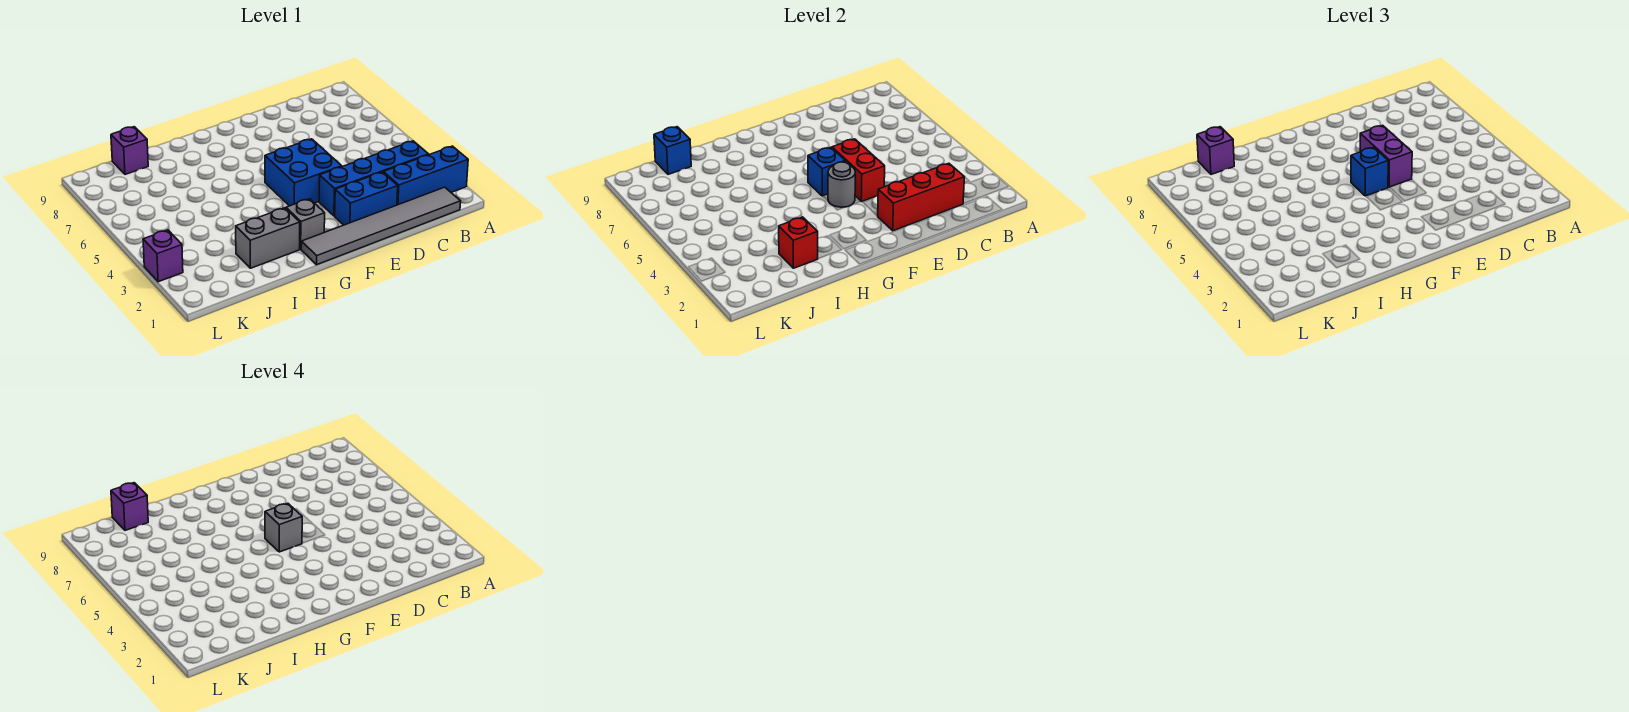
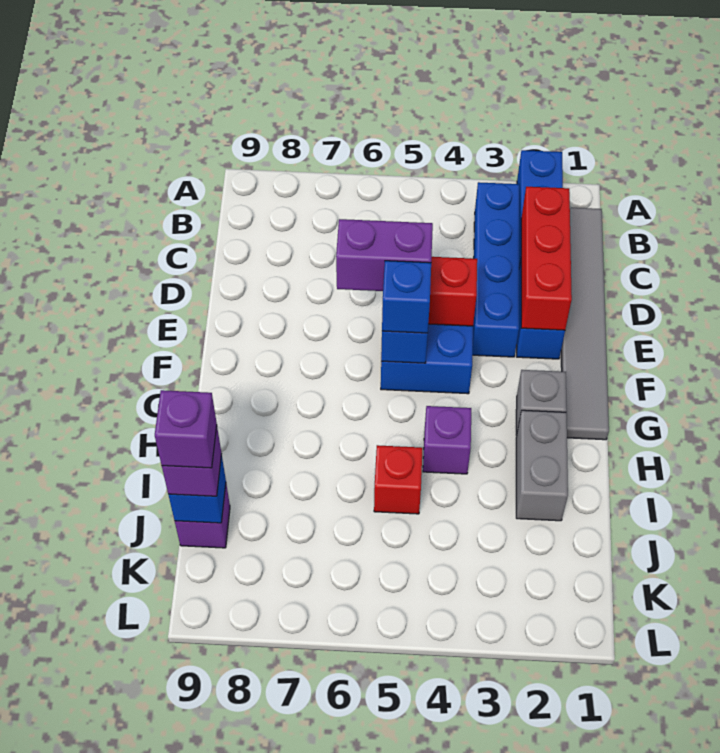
grey round brick F4 level 2 -> none
grey brick F5 level 4 -> none
red brick I2 level 2 -> red brick I5 level 1
purple brick L3 level 1 -> purple brick H4 level 1

